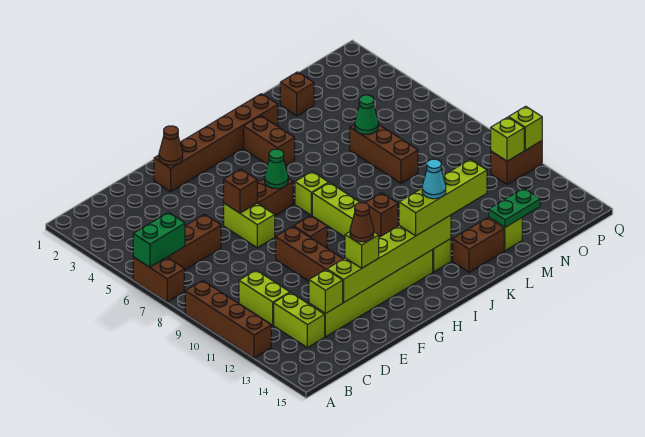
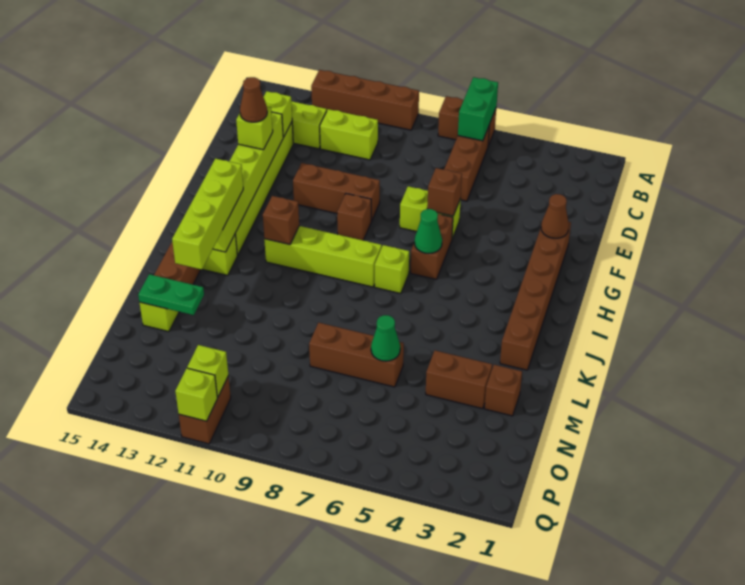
brown brick J3:J4 level 1 -> brown brick M3:M4 level 1
cyan cone J13 level 4 -> none
green plate M14:N14 level 2 -> green plate M13:M14 level 2

